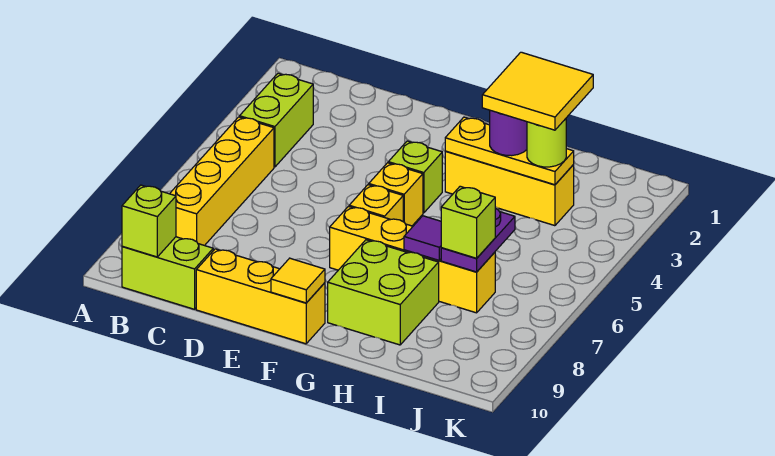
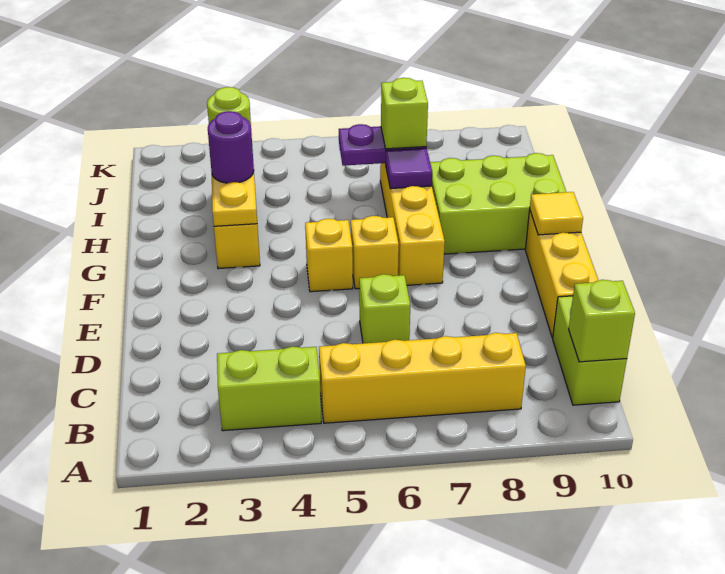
lime brick F4 level 1 -> lime brick D6 level 1
lime brick G8:H9 level 1 -> lime brick G8:H10 level 1
yellow tile H2:I3 level 4 -> none

